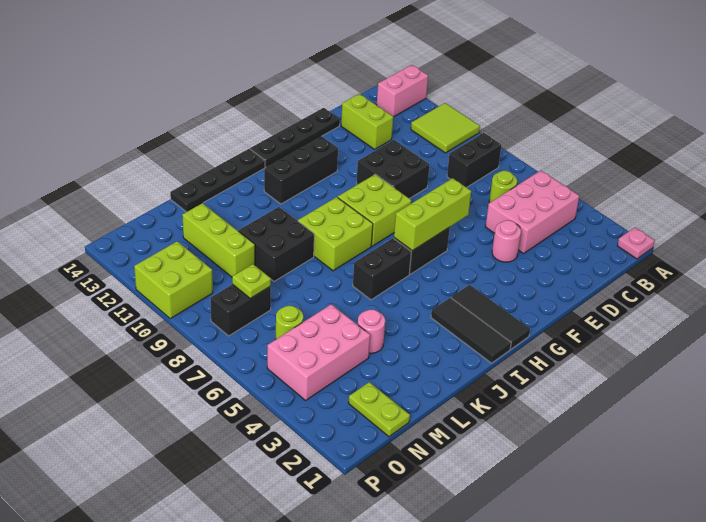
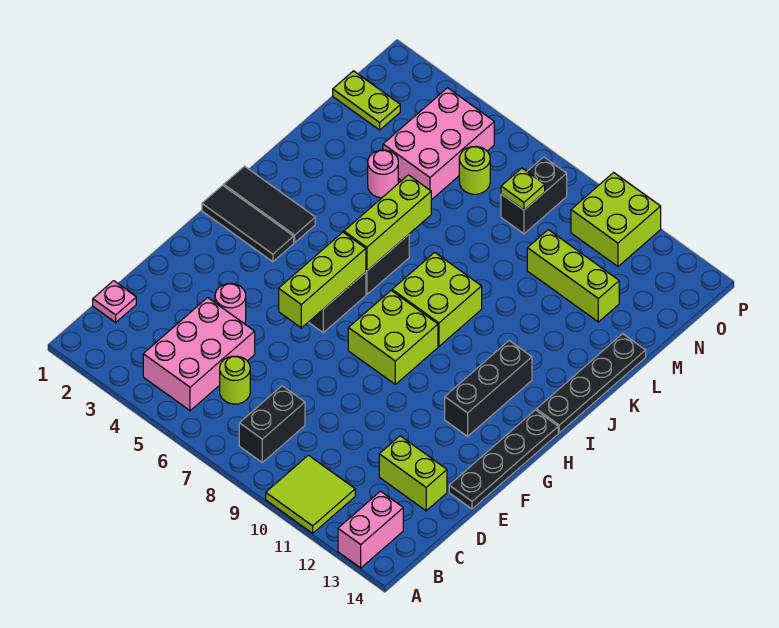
pink plate A1 level 1 -> pink plate C1 level 1
black brick E9:F10 level 1 -> none
none -> lime brick I6:K6 level 2
black brick K9:L10 level 1 -> none

